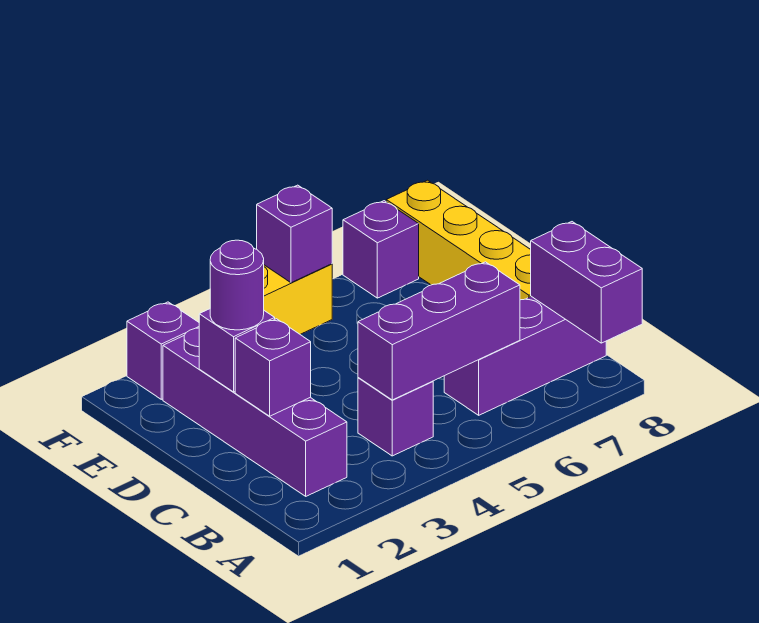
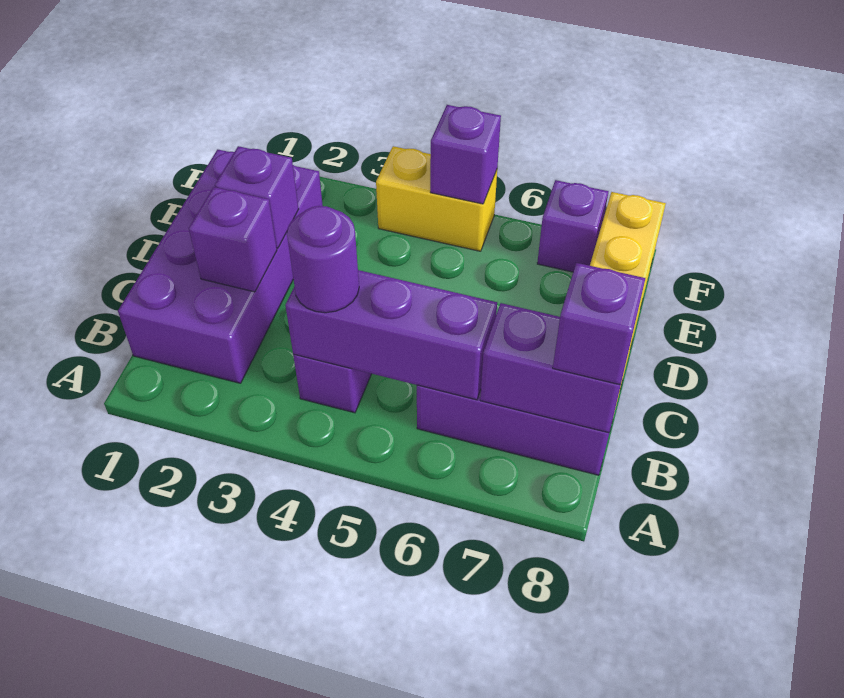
purple brick A8:B8 level 2 -> purple brick B7:B8 level 2
purple brick B2:E2 level 1 -> purple brick B1:E2 level 1
purple round brick D2 level 3 -> purple round brick B4 level 3
purple brick F2 level 1 -> purple brick B8 level 3

